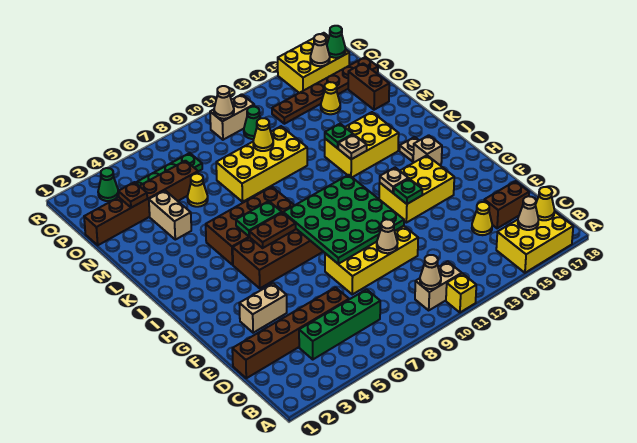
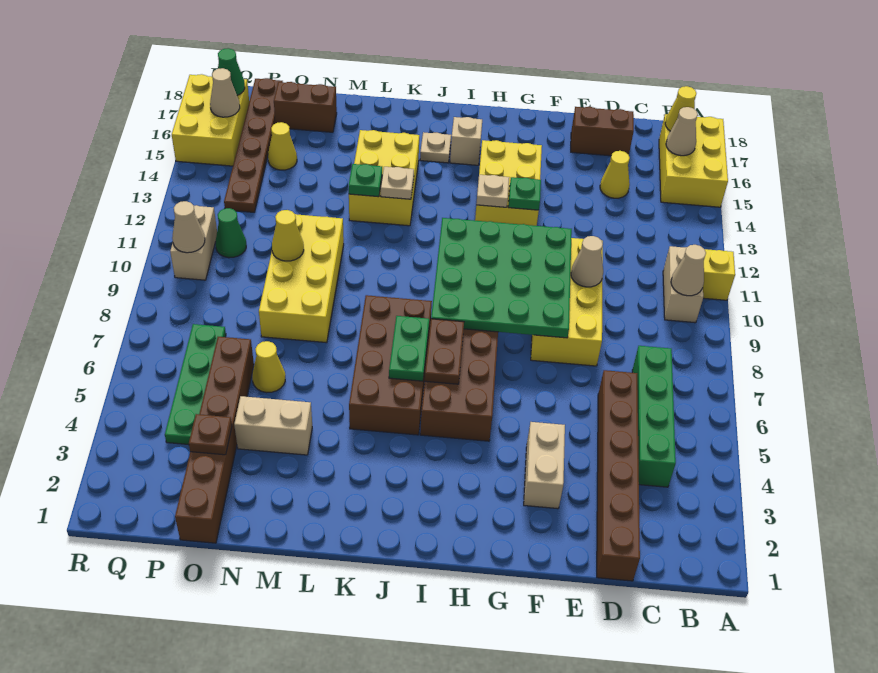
brown brick D16:D17 level 1 -> brown brick D17:E17 level 1
green cone Q3 level 1 -> none

